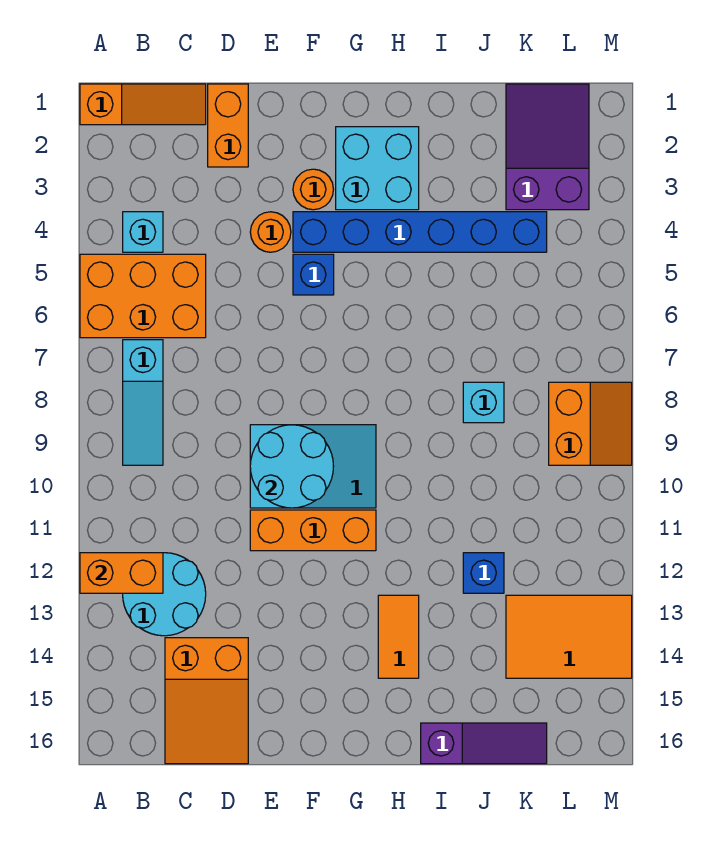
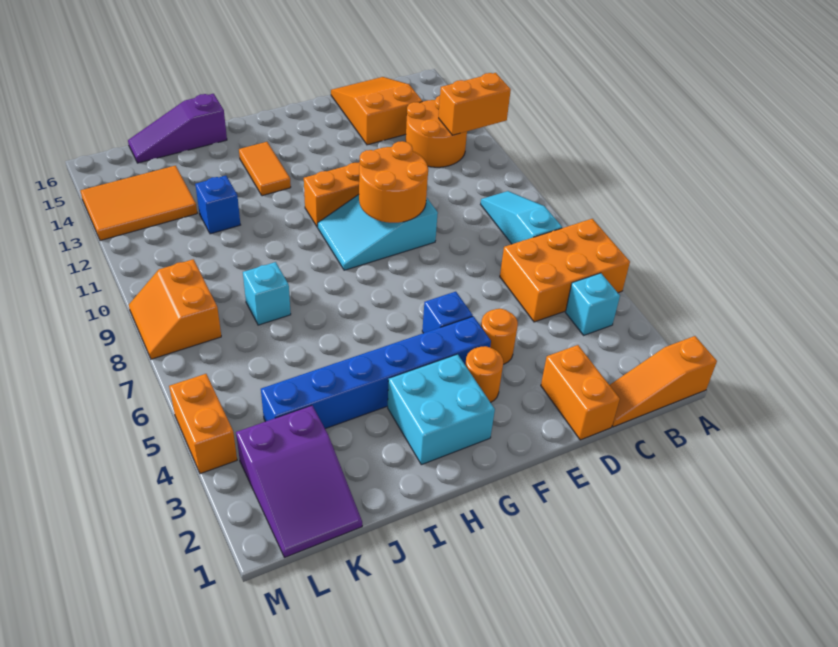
cyan round brick B12:C13 level 1 -> orange round brick B12:C13 level 1
cyan round brick E9:F10 level 2 -> orange round brick E9:F10 level 2
none -> orange brick M4:M5 level 1

